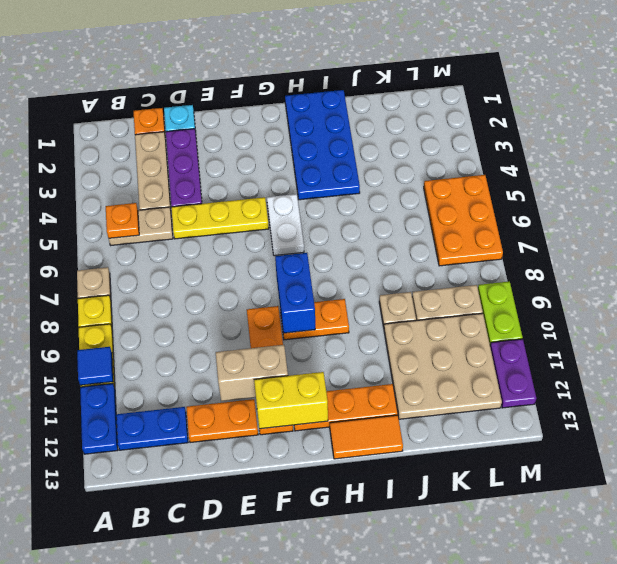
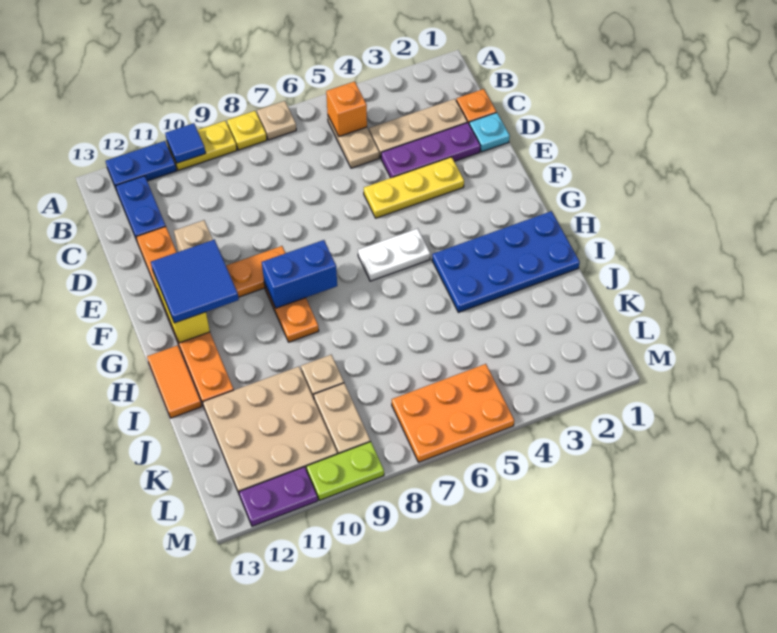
orange plate B5 level 2 -> orange brick B5 level 2
yellow plate D5:F5 level 1 -> yellow plate E3:E5 level 1
none -> blue tile F11:G12 level 3

